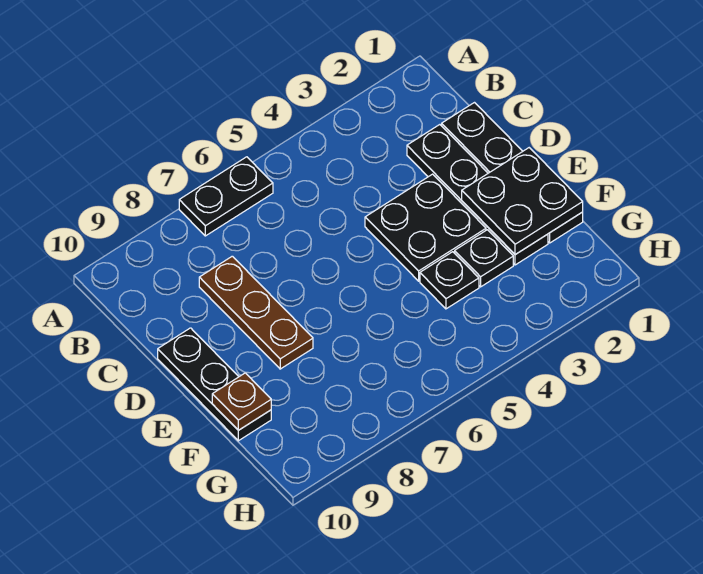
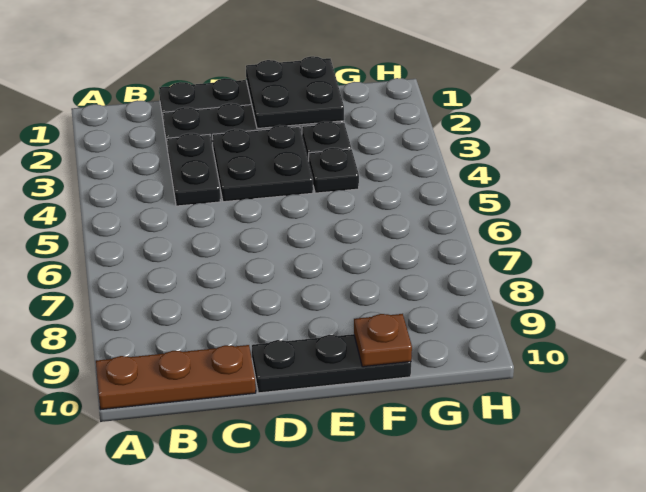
black plate A6:A7 level 1 -> black plate C3:C4 level 1
brown plate C8:E8 level 1 -> brown plate A10:C10 level 1

